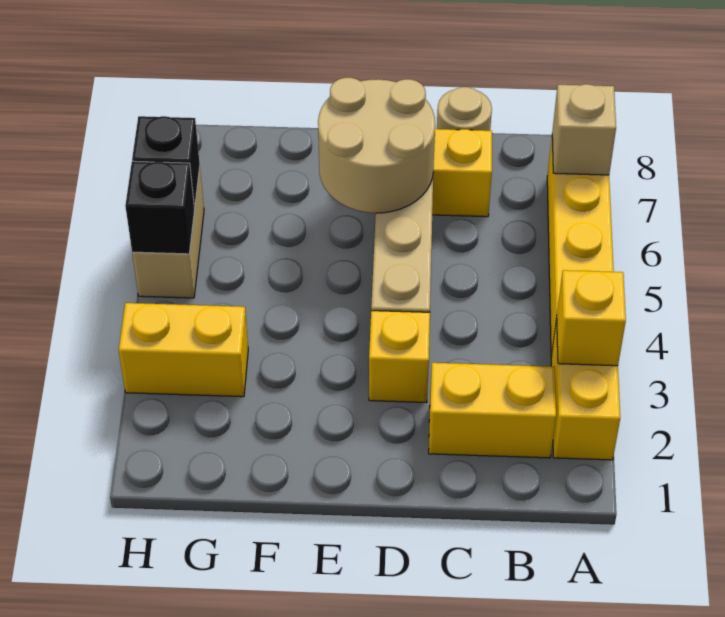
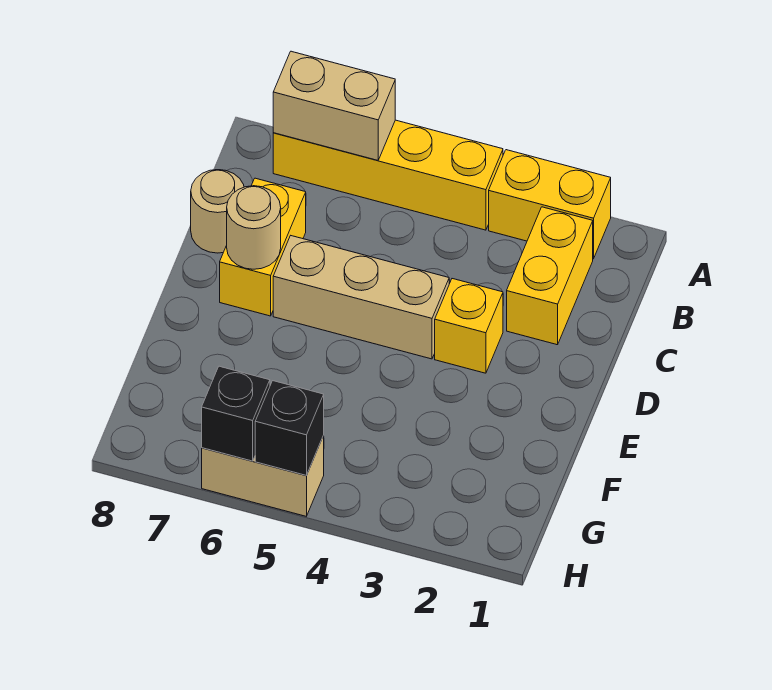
yellow brick A3 level 2 -> none
tan brick A7 level 2 -> tan brick A6:A7 level 2
tan round brick D6:E7 level 2 -> tan round brick D7 level 2
yellow brick G3:H3 level 1 -> none

